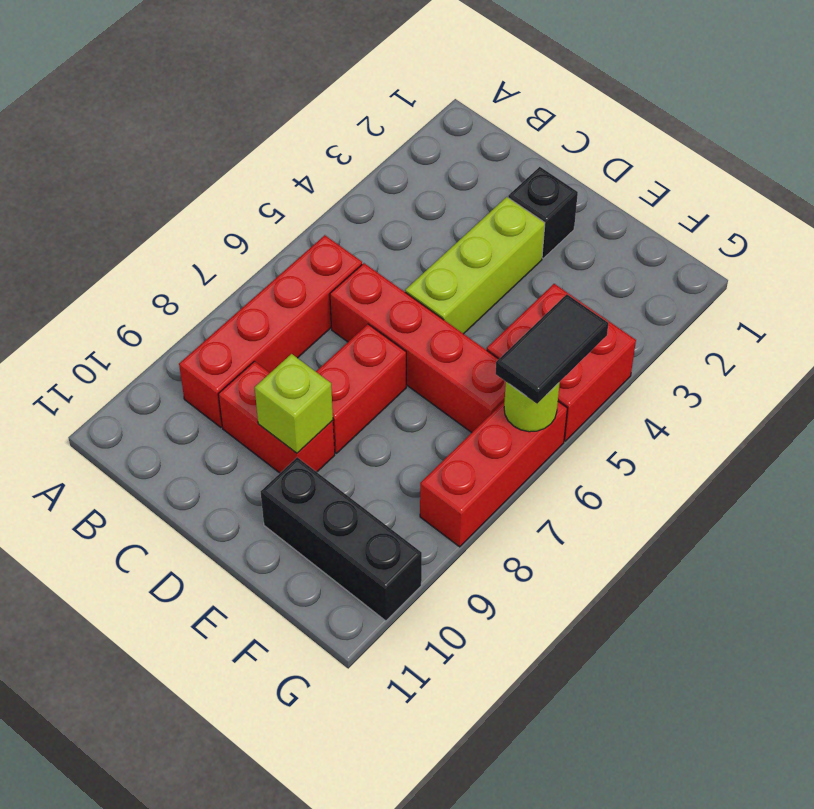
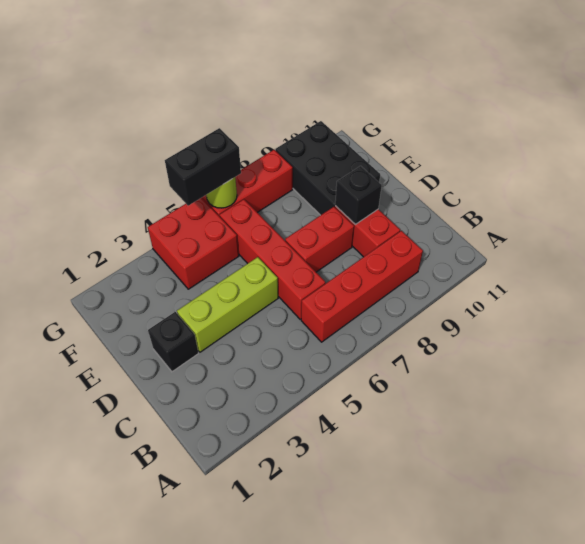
lime brick D9 level 2 -> black brick D9 level 2
black brick E10:G10 level 1 -> black brick E9:G10 level 1
black tile G5:G6 level 3 -> black brick G5:G6 level 3

